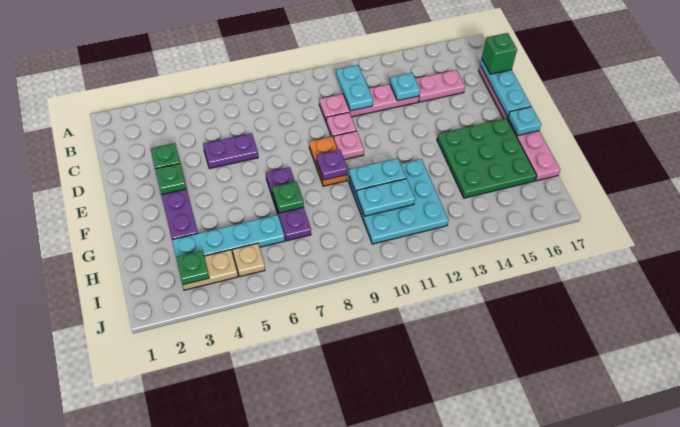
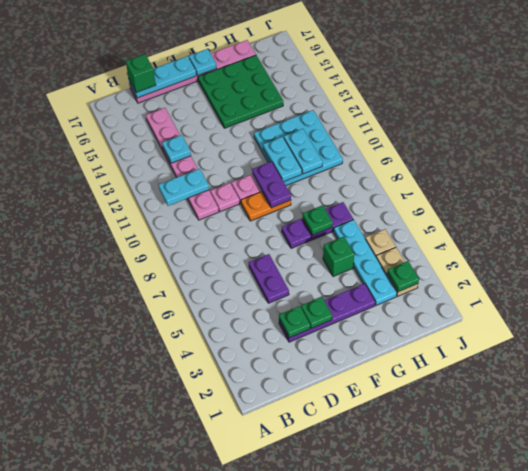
purple plate F9 level 2 -> purple plate F9:F10 level 2
none -> green brick G5 level 1

